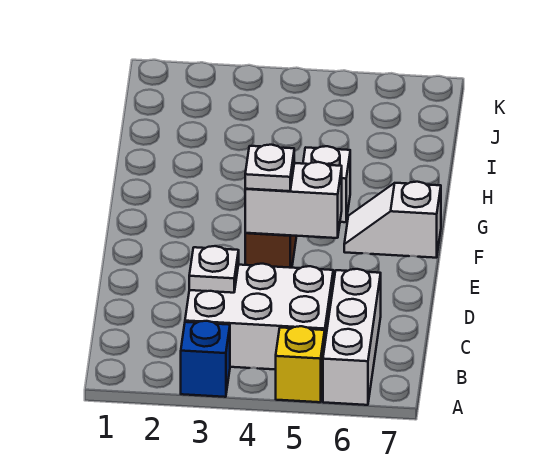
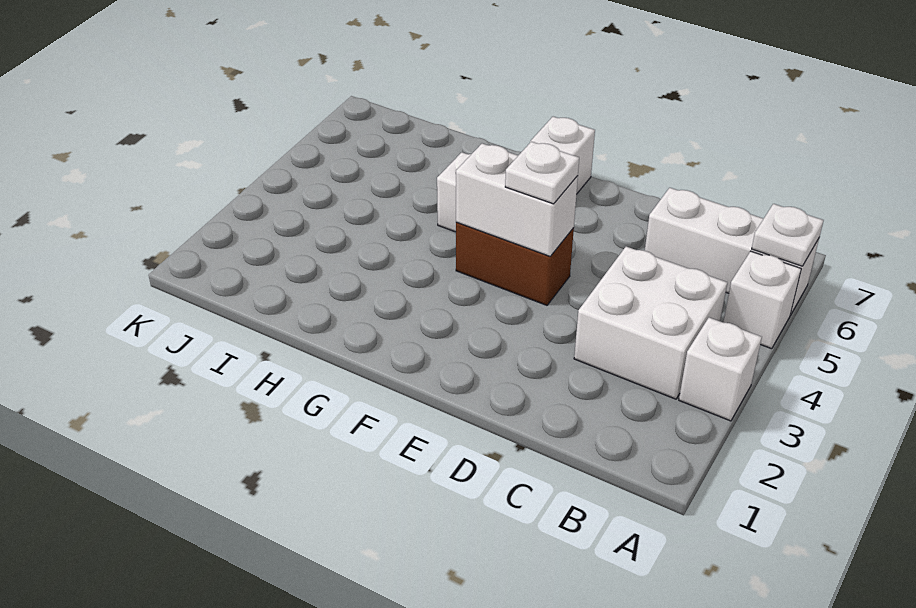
blue brick A3 level 1 -> white brick A3 level 1
yellow brick A5 level 1 -> white brick A5 level 1
white brick B3:C5 level 1 -> white brick B3:C4 level 1
white plate C3 level 2 -> white plate A6 level 2
white brick E4:E5 level 2 -> white brick E4:F4 level 2

